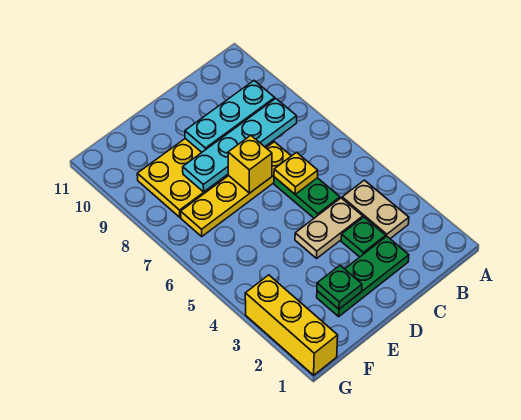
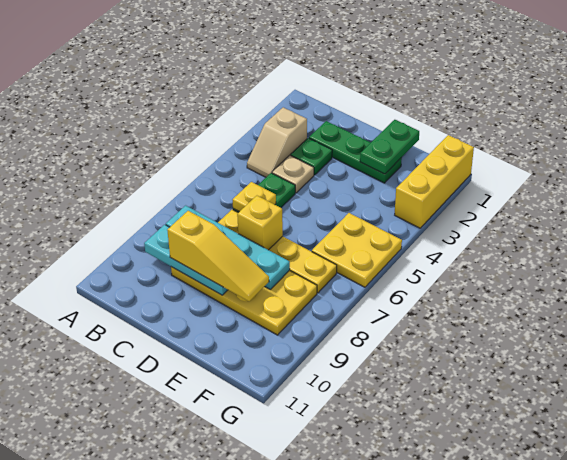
tan plate B3:B4 level 1 -> tan slope B3:B4 level 1 top 3
tan plate C4:D4 level 1 -> tan plate C4 level 1
none -> yellow slope C9:E9 level 3 top C
green plate E2 level 2 -> green plate E1:E2 level 2
none -> yellow plate F5:G6 level 1

